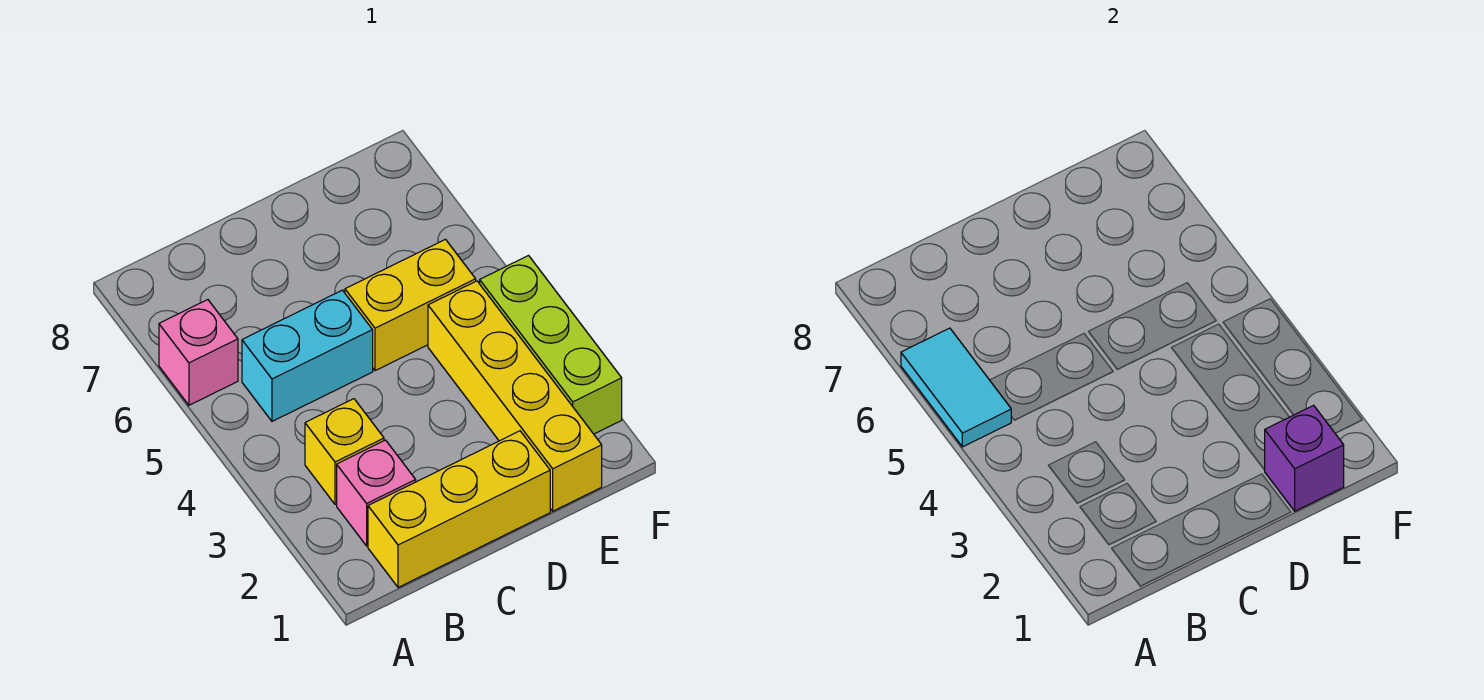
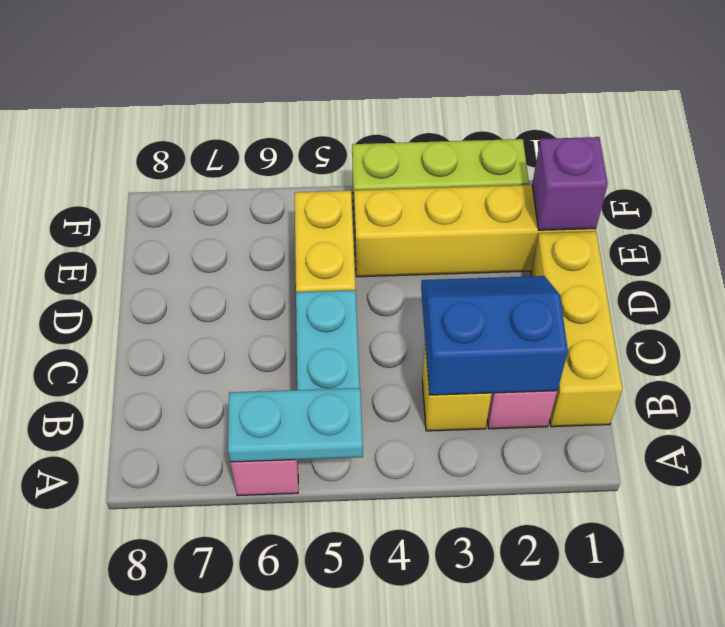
cyan tile A5:A6 level 2 -> cyan plate A5:A6 level 2
none -> blue slope B2:C3 level 2 top B

